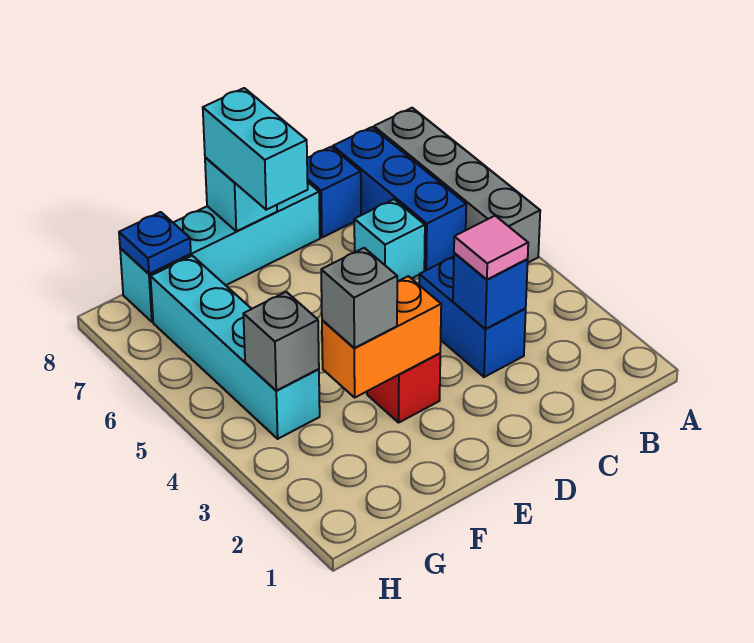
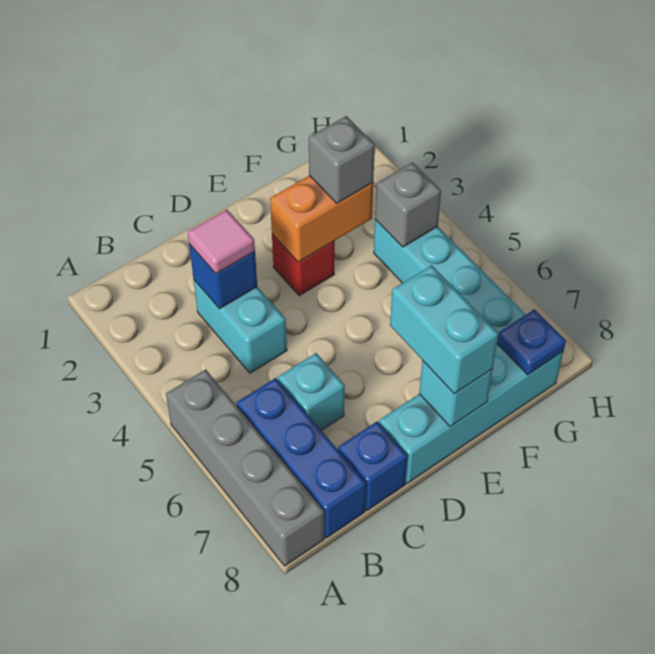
blue brick C3:C4 level 1 -> cyan brick C3:C4 level 1

